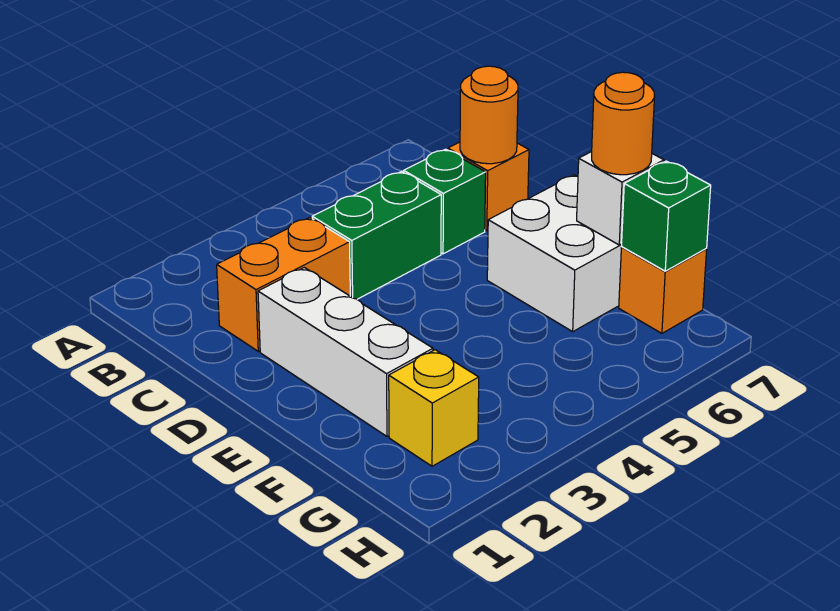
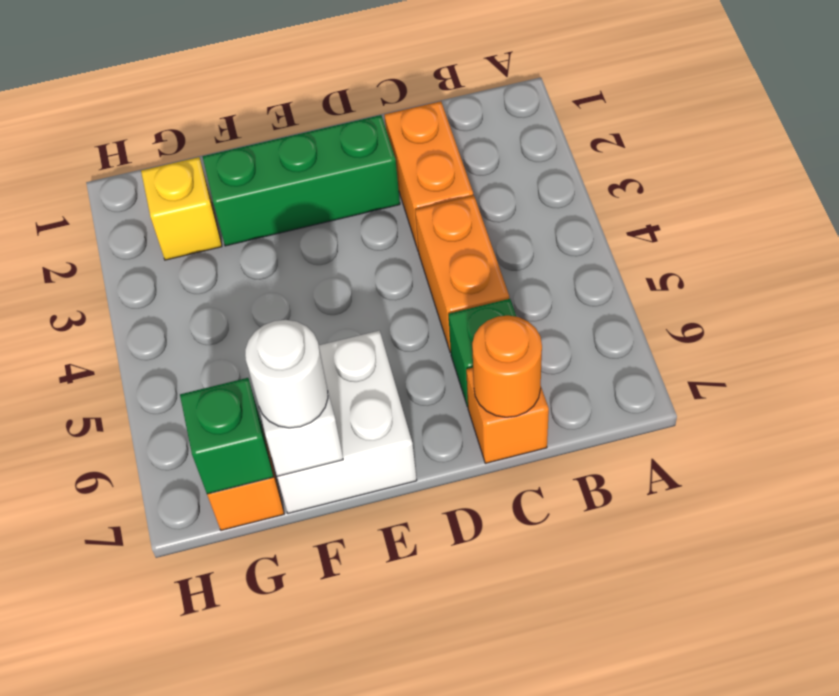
green brick C4:C5 level 1 -> orange brick C4:C5 level 1
white brick D2:F2 level 1 -> green brick D2:F2 level 1
orange round brick F7 level 3 -> white round brick F7 level 3

